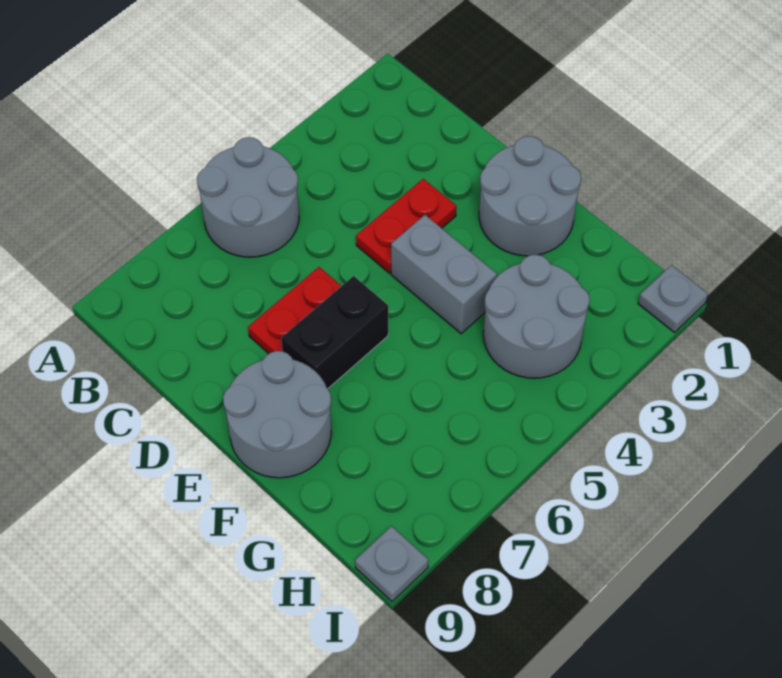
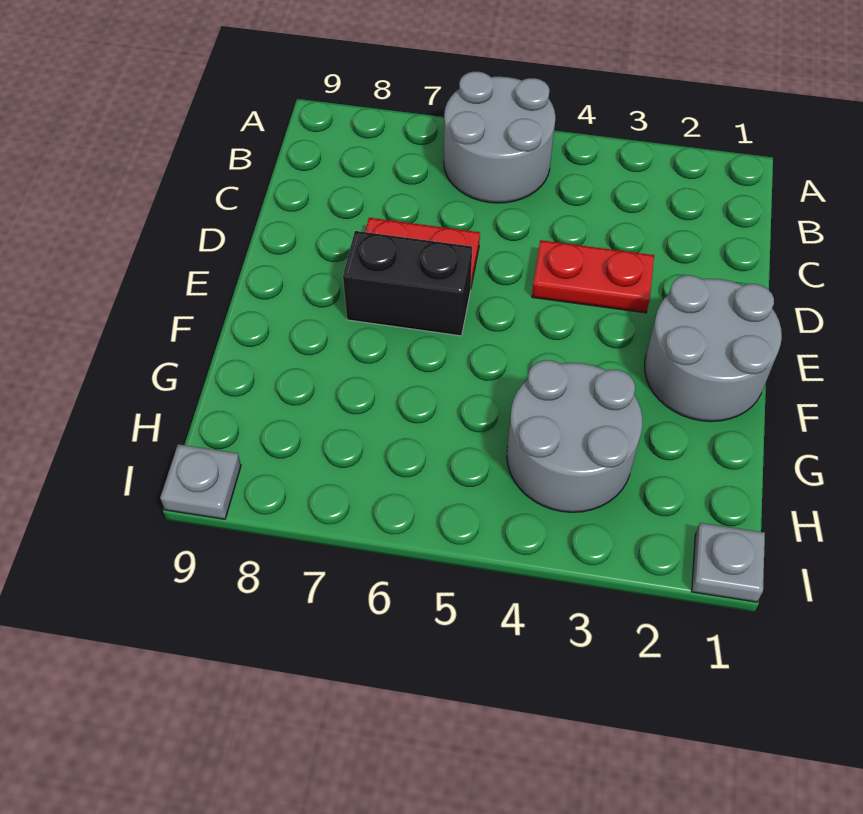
grey brick E4:F4 level 1 -> none
grey round brick E8:F9 level 1 -> none

